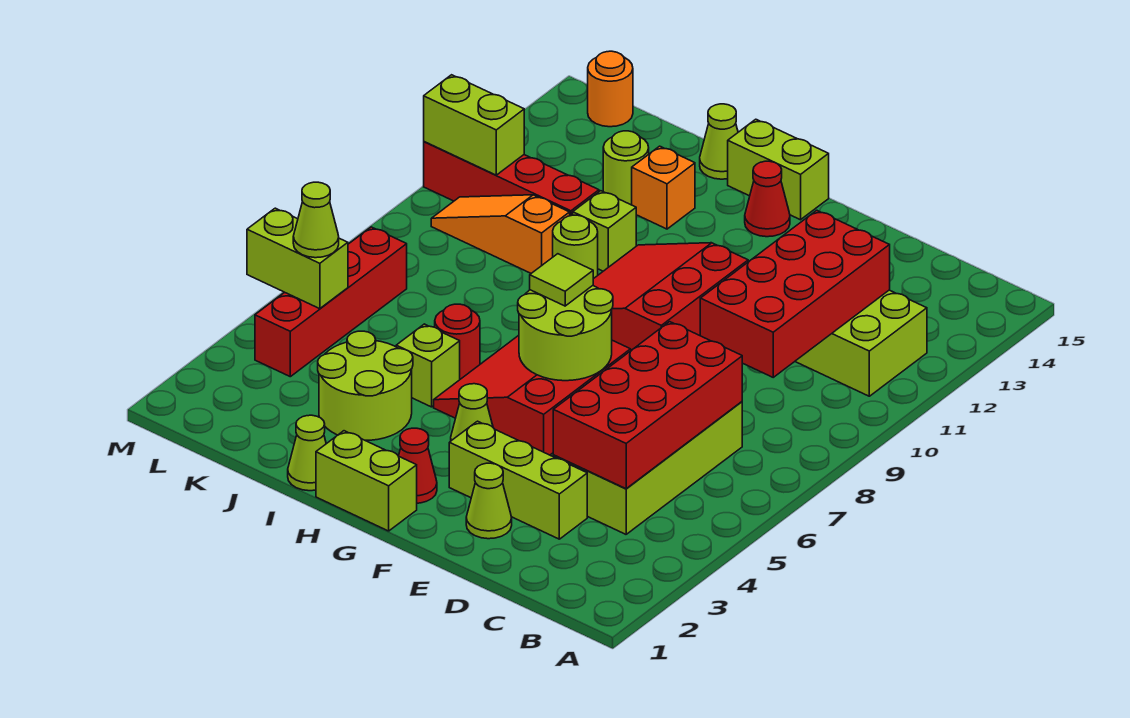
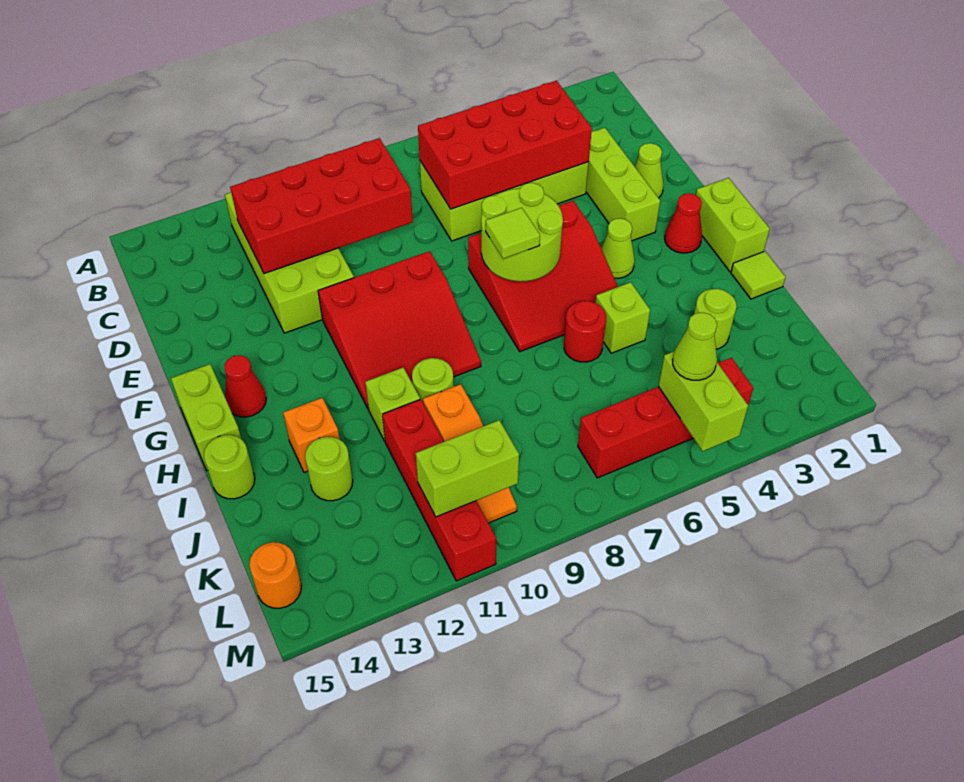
lime cone I1 level 1 -> lime tile I1 level 1
lime round brick I3:J4 level 1 -> lime round brick J3 level 1
lime cone I15 level 1 -> lime round brick I15 level 1
lime brick L11:M11 level 2 -> lime brick L10:L11 level 2

